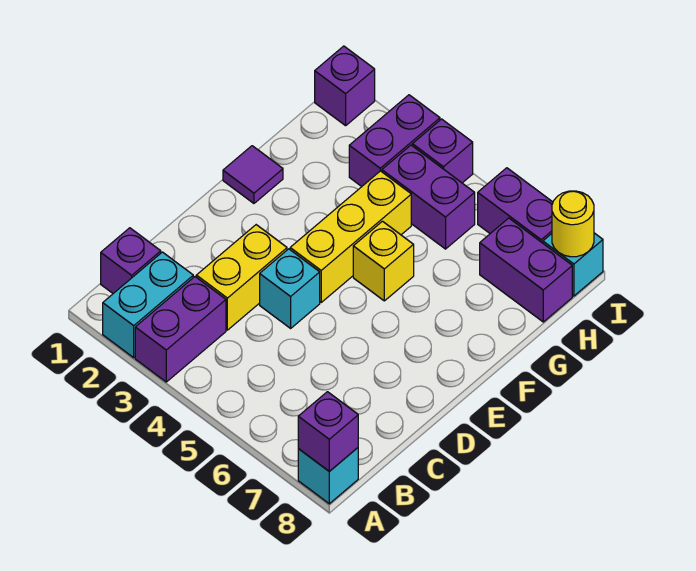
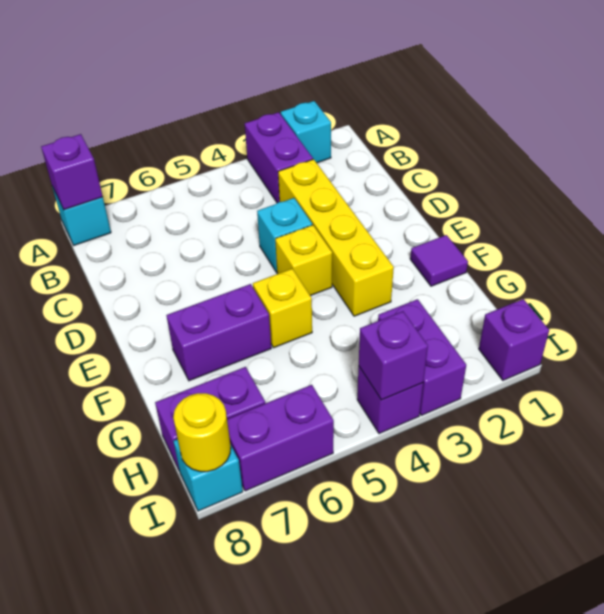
cyan brick A2:B2 level 1 -> cyan brick A2 level 1
purple brick B1 level 1 -> purple brick I4 level 2
yellow brick C3:D3 level 1 -> yellow brick C3:F3 level 1
yellow brick E4:G4 level 1 -> yellow brick E4 level 1
purple brick H4:H5 level 1 -> purple brick F6:F7 level 1

